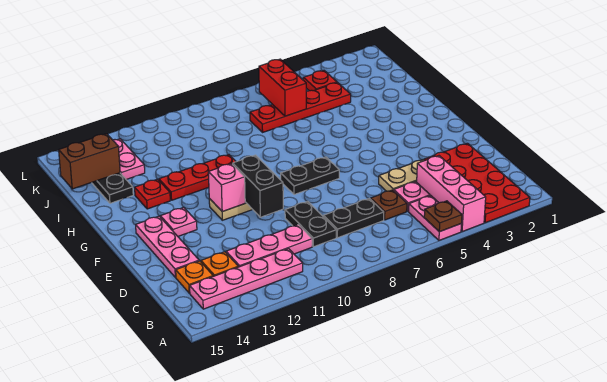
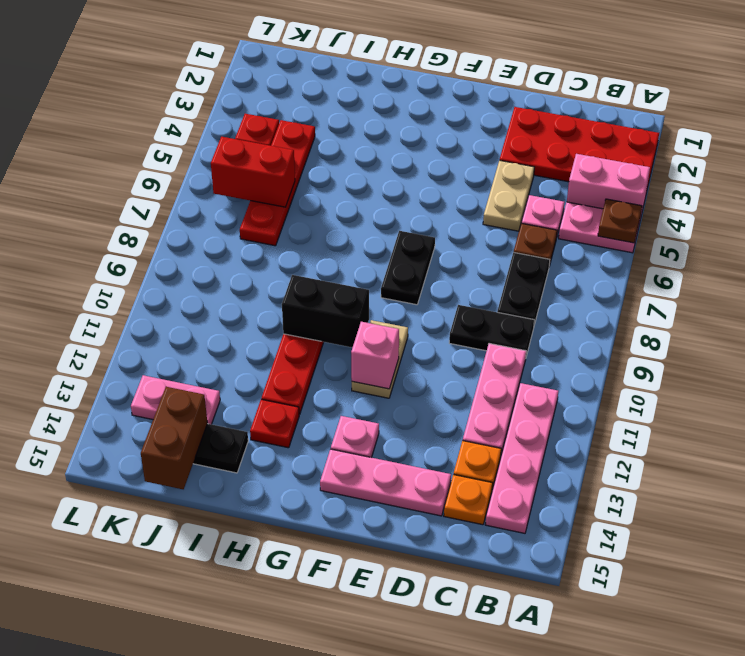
pink brick A4:C4 level 1 -> pink brick A4:B4 level 1
black brick E10:F10 level 2 -> black brick G10:H10 level 2

